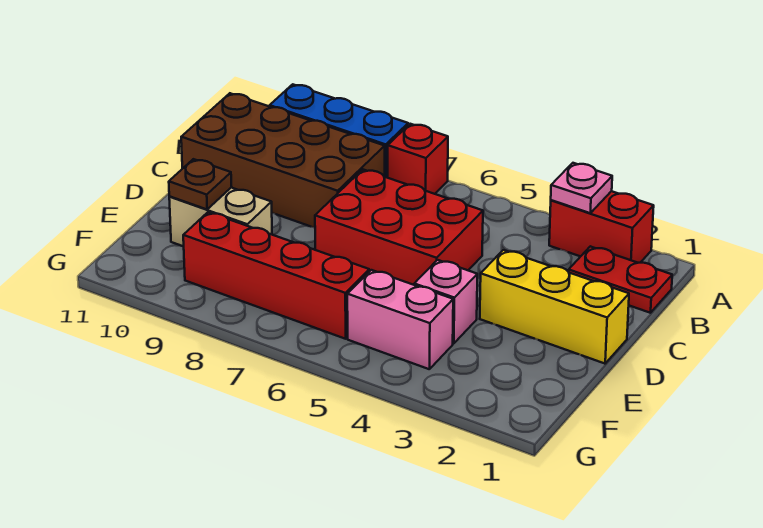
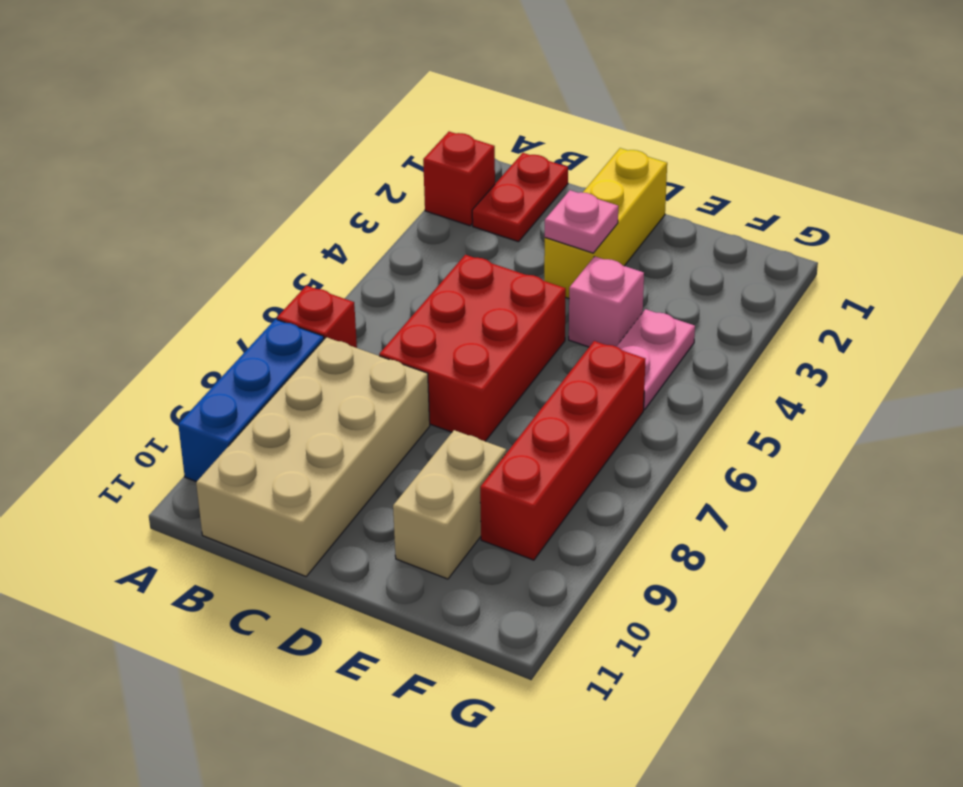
red brick A2:A3 level 1 -> red brick A2 level 1
pink plate A3 level 2 -> pink plate D3 level 2
brown brick B8:C11 level 1 -> tan brick B8:C11 level 1
brown plate E10 level 2 -> none
pink brick F4:F5 level 1 -> pink plate F4:F5 level 1

